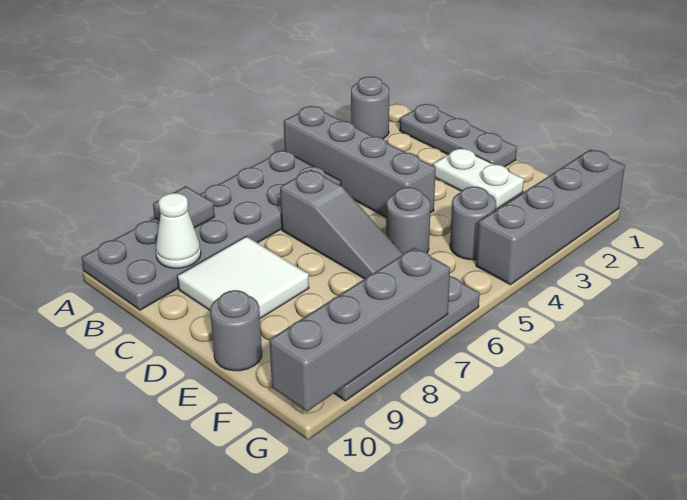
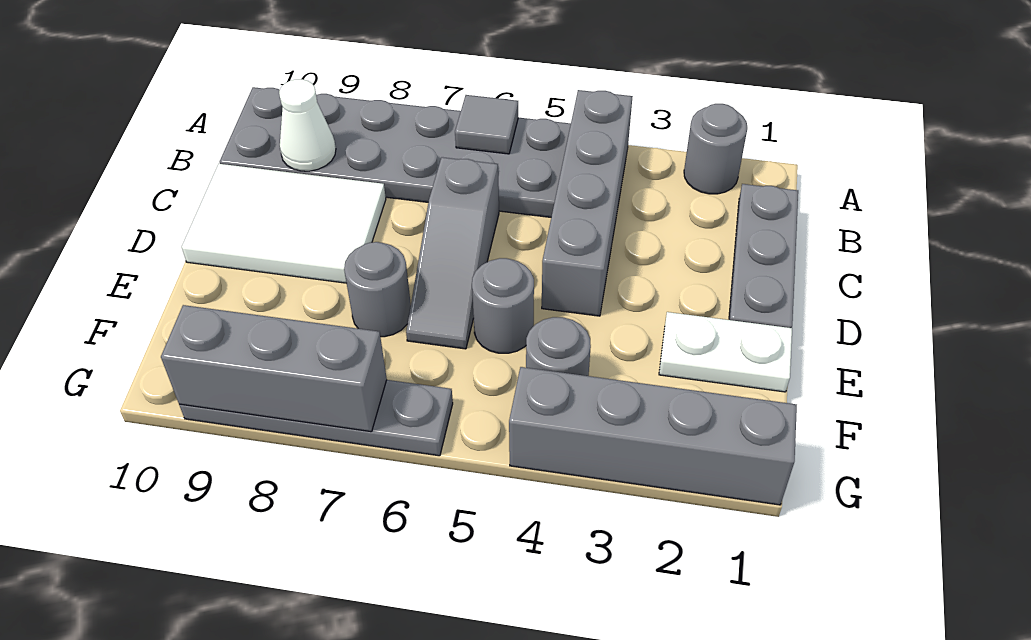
grey tile A8 level 2 -> grey tile A6 level 2
white tile C8:D9 level 1 -> white tile C8:D10 level 1
white plate D2:E2 level 1 -> white plate E1:E2 level 1
grey round brick E10 level 1 -> grey round brick E7 level 1
grey brick G7:G10 level 2 -> grey brick G7:G9 level 2

